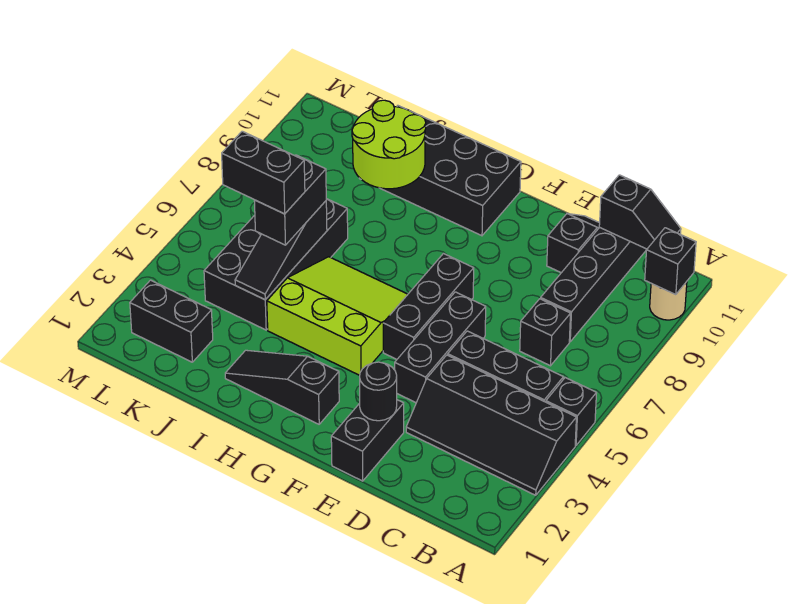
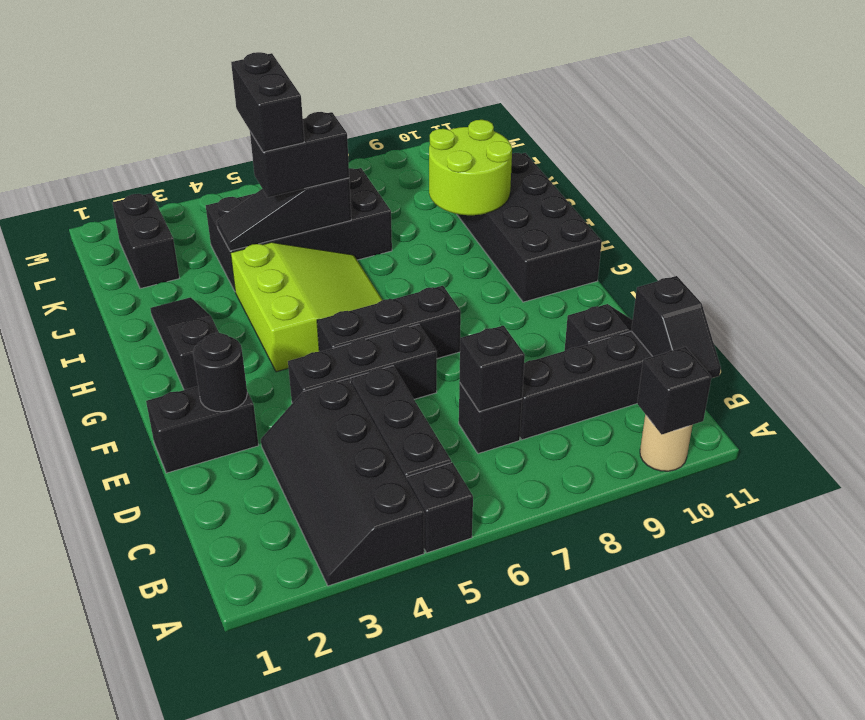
none -> black brick C7 level 2

